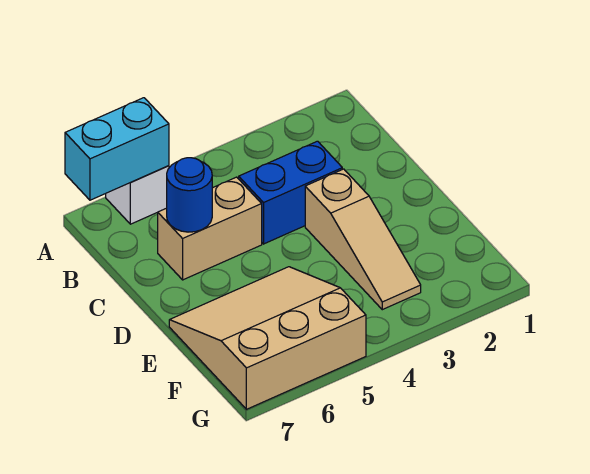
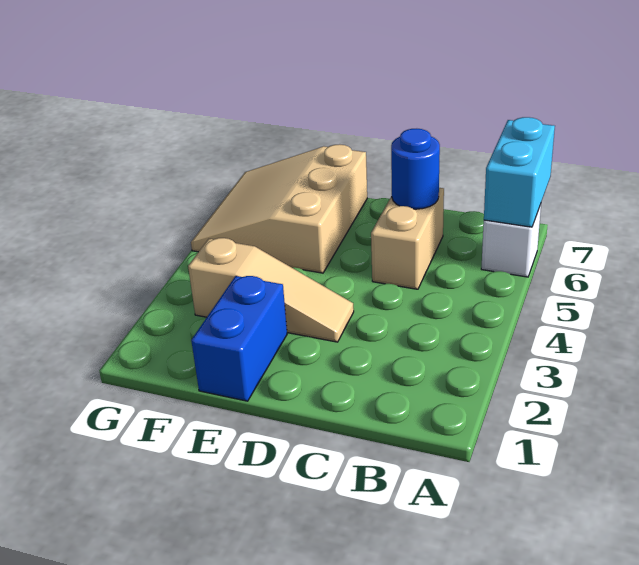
blue brick C3:C4 level 1 -> blue brick E1:E2 level 1
tan slope D3:F3 level 1 top D -> tan slope D3:F3 level 1 top F
tan slope E5:G7 level 1 top G -> tan slope E5:G7 level 1 top E

